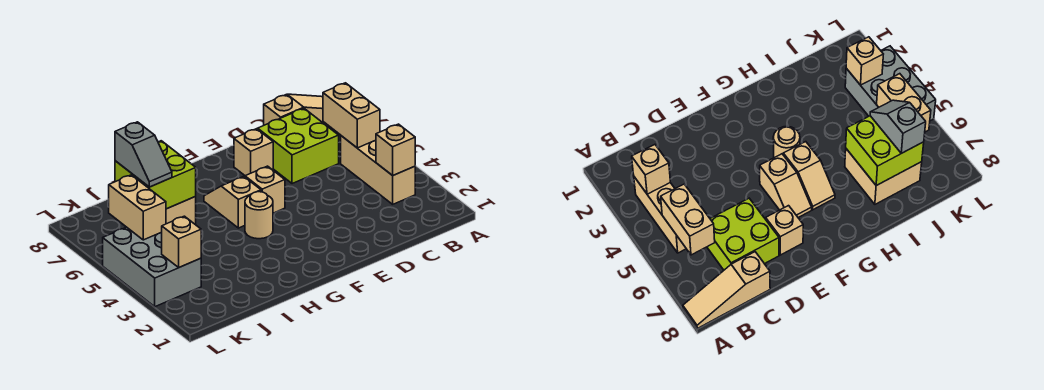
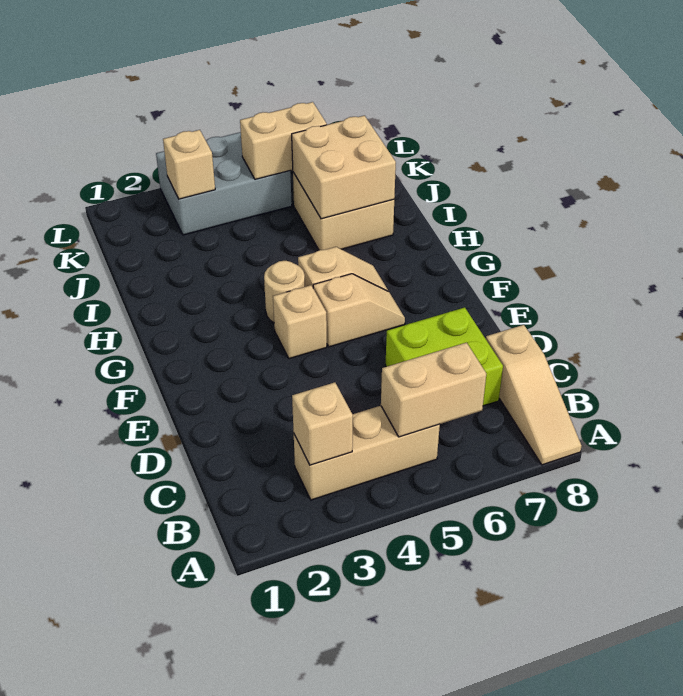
tan brick E7 level 1 -> tan brick F4 level 1
lime brick I6:J7 level 2 -> tan brick I6:J7 level 2
grey slope J6:J7 level 3 top 7 -> none

